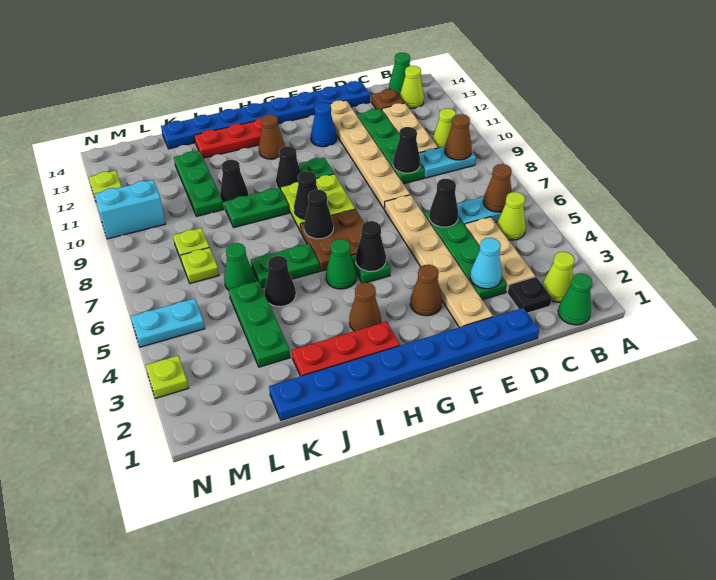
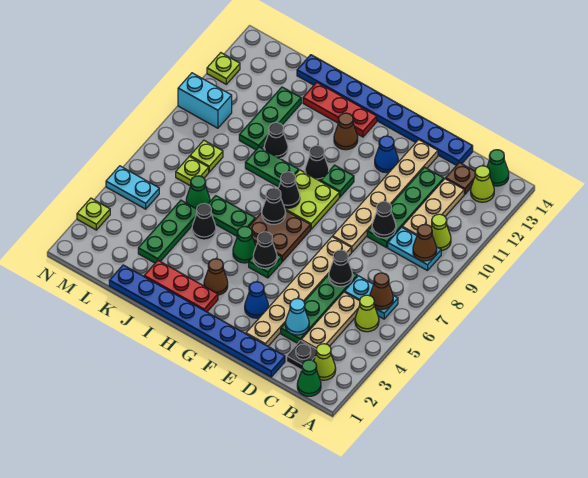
brown cone F3 level 1 -> blue cone F3 level 1

